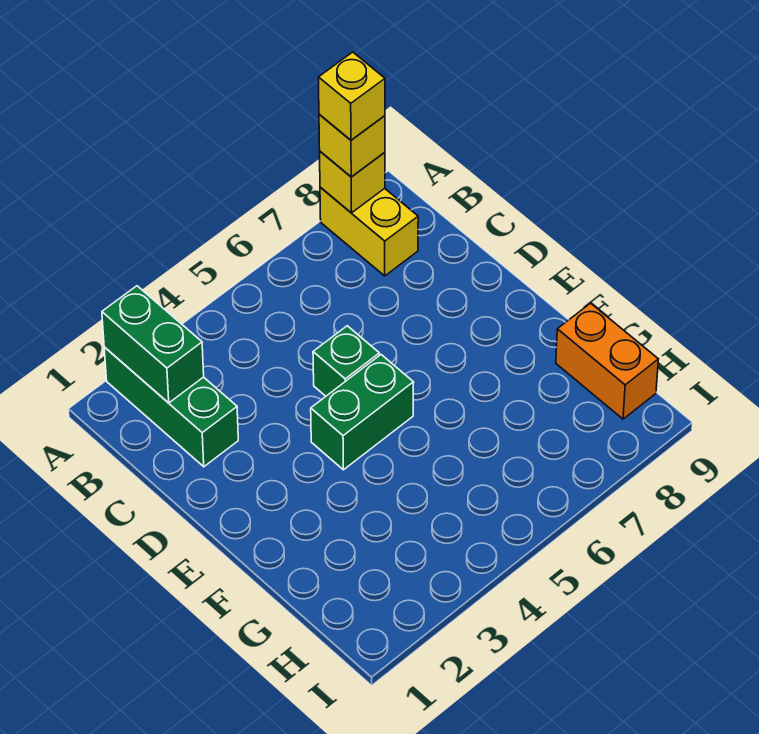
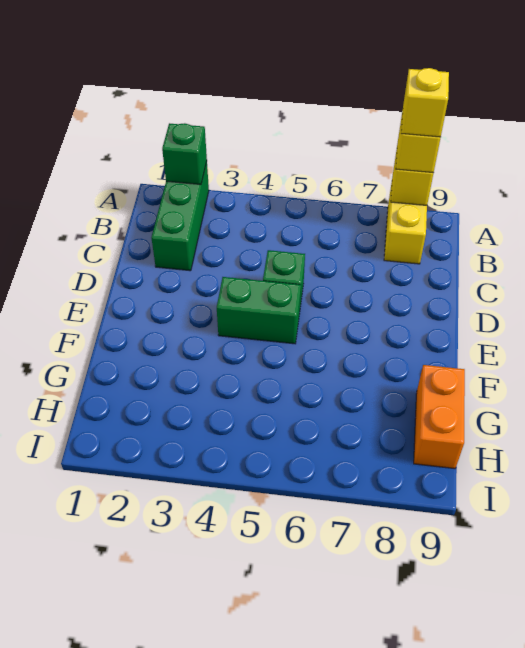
green brick A2:B2 level 2 -> green brick A2 level 2

